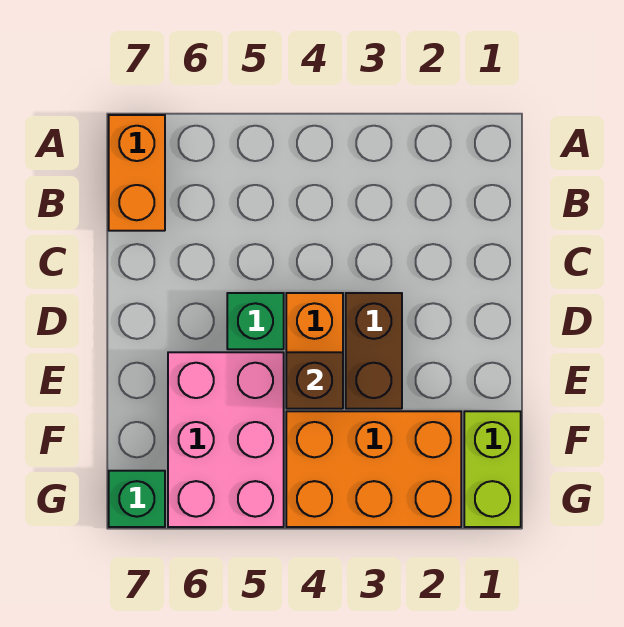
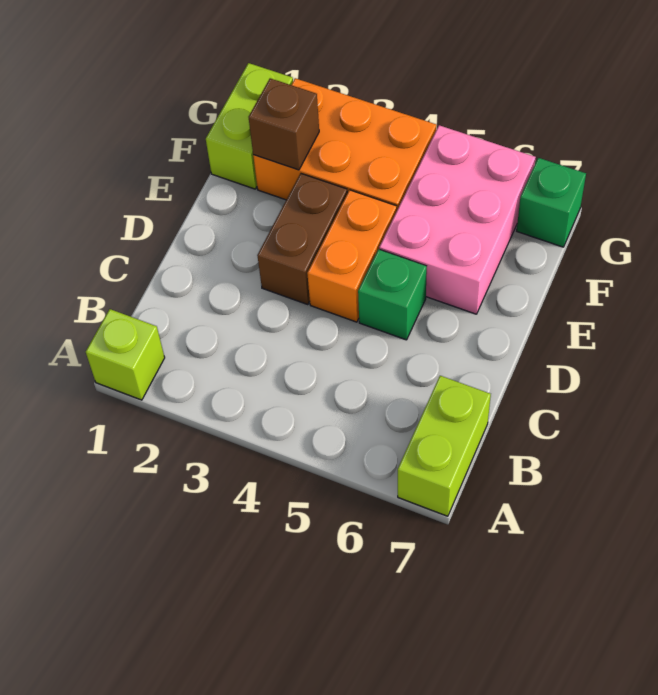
none -> lime brick A1 level 1
orange brick A7:B7 level 1 -> lime brick A7:B7 level 1
brown brick E4 level 2 -> brown brick F2 level 2

